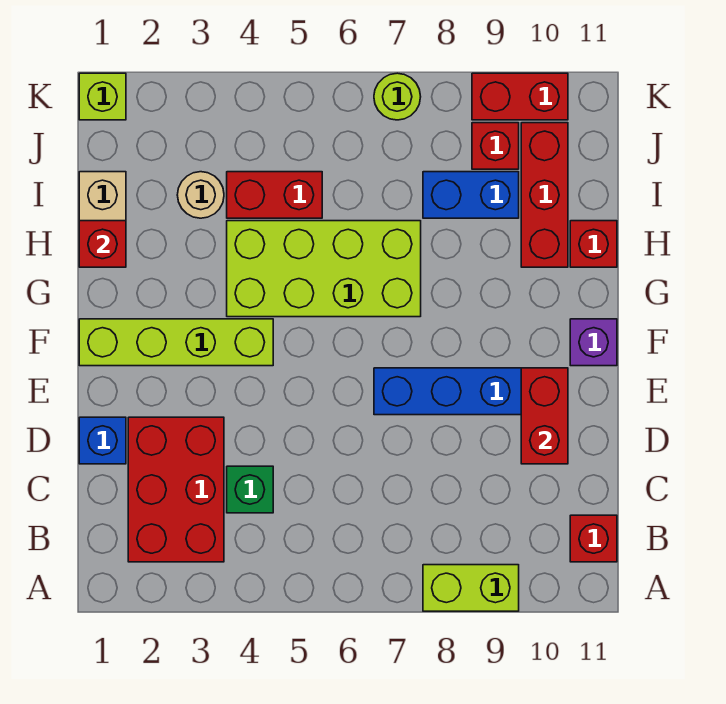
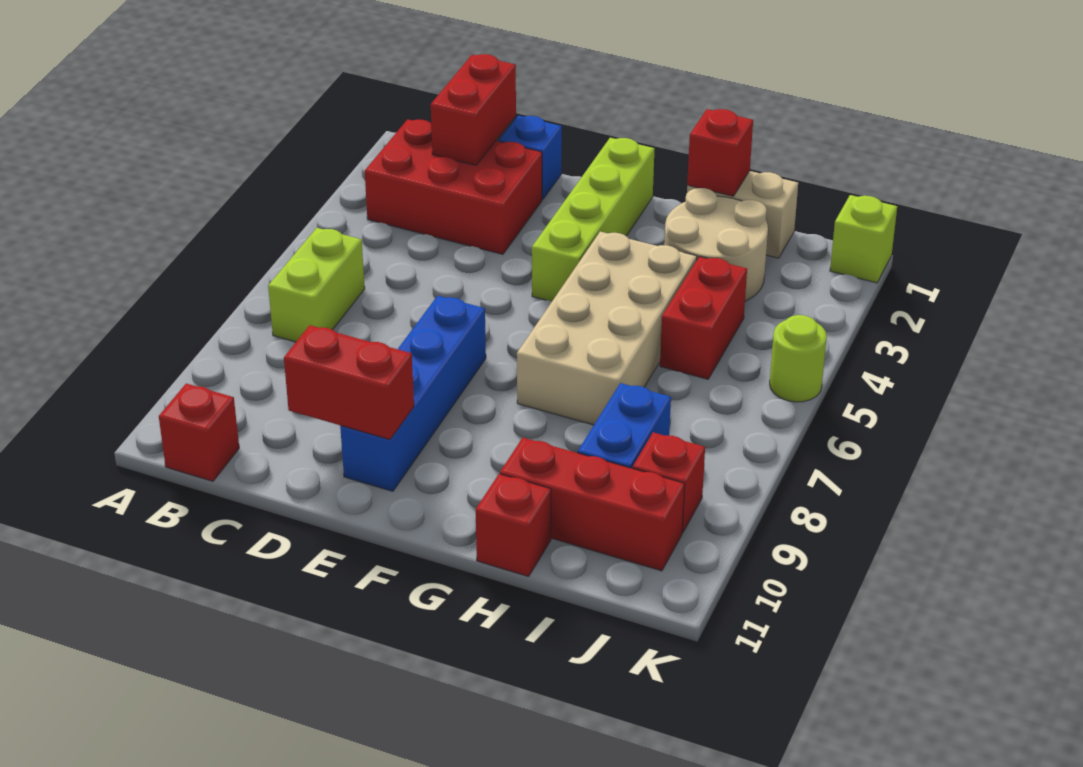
lime brick A8:A9 level 1 -> lime brick B6:B7 level 1
green brick C4 level 1 -> none
purple brick F11 level 1 -> none
lime brick G4:H7 level 1 -> tan brick G4:H7 level 1
tan round brick I3 level 1 -> tan round brick H2:I3 level 1
lime round brick K7 level 1 -> lime round brick K5 level 1
red brick K9:K10 level 1 -> red brick C1:C2 level 2

